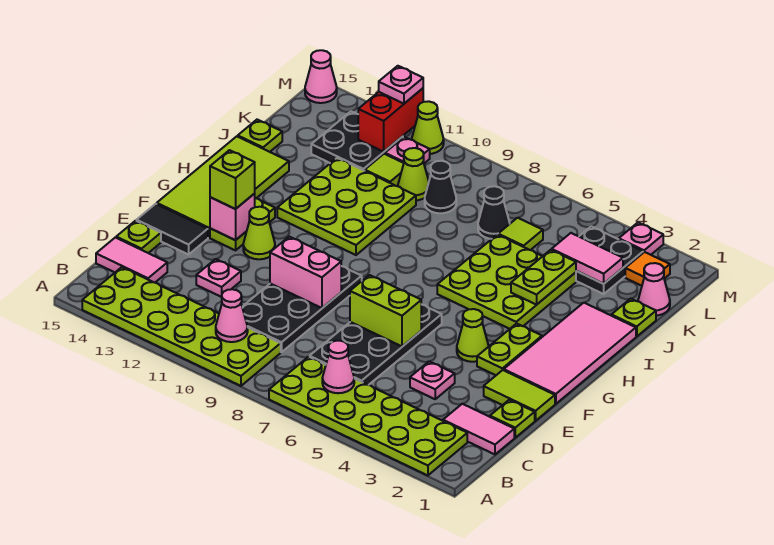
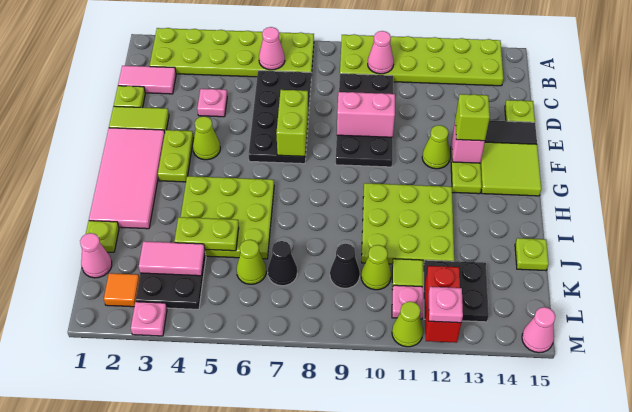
pink tile C14:C15 level 1 -> none
pink plate D12 level 1 -> none
lime brick E6:E7 level 2 -> lime brick E7:F7 level 2
lime tile F14:I15 level 1 -> lime tile F14:G15 level 1
lime plate I4:J4 level 2 -> lime plate J4:J5 level 2
lime tile K6 level 1 -> lime cone K6 level 1

